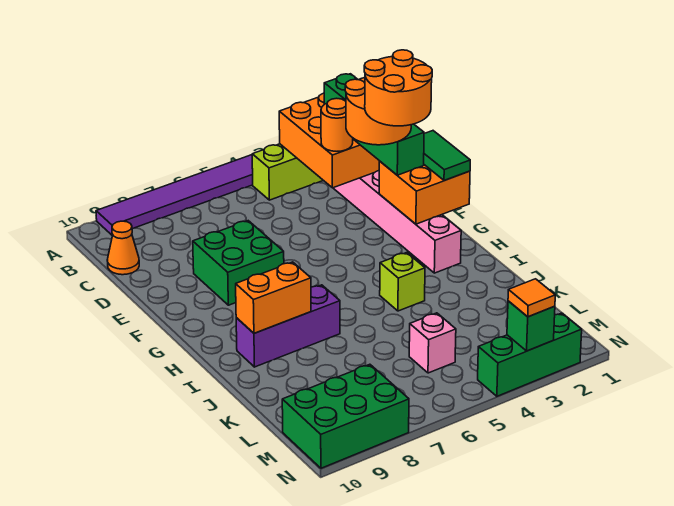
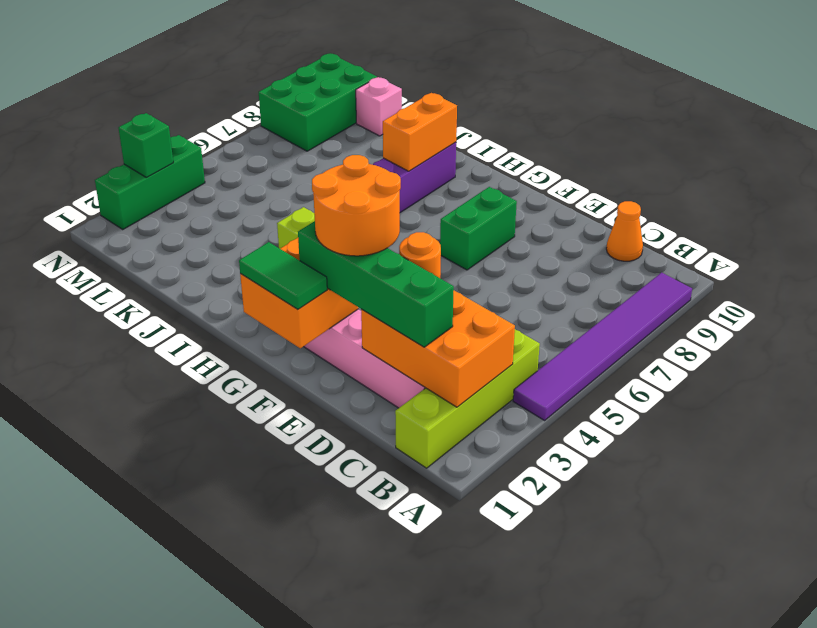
green brick E7:F8 level 1 -> green brick F7:F8 level 1
orange round brick F2:G3 level 5 -> none
pink brick L5 level 1 -> pink brick L10 level 1
orange tile N3 level 3 -> none

